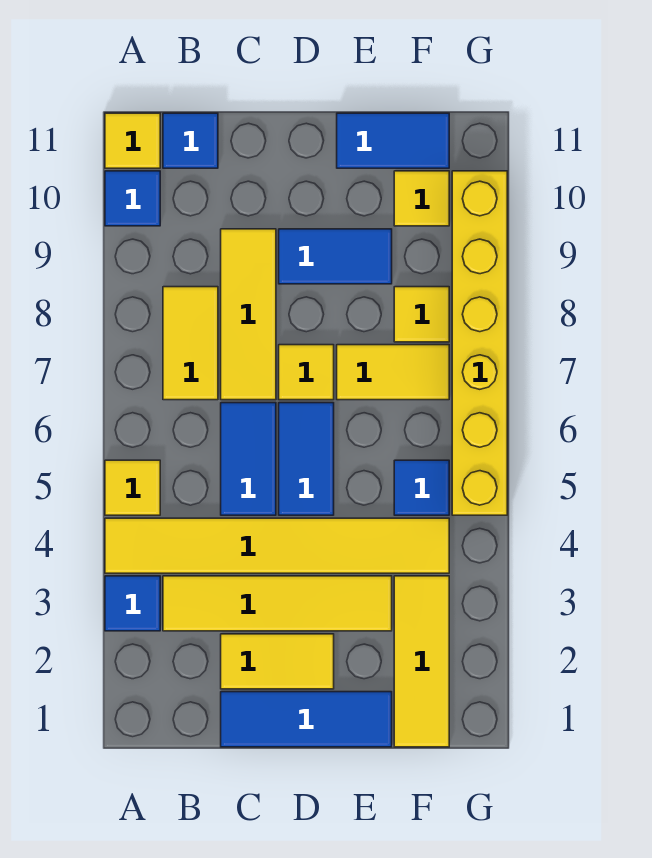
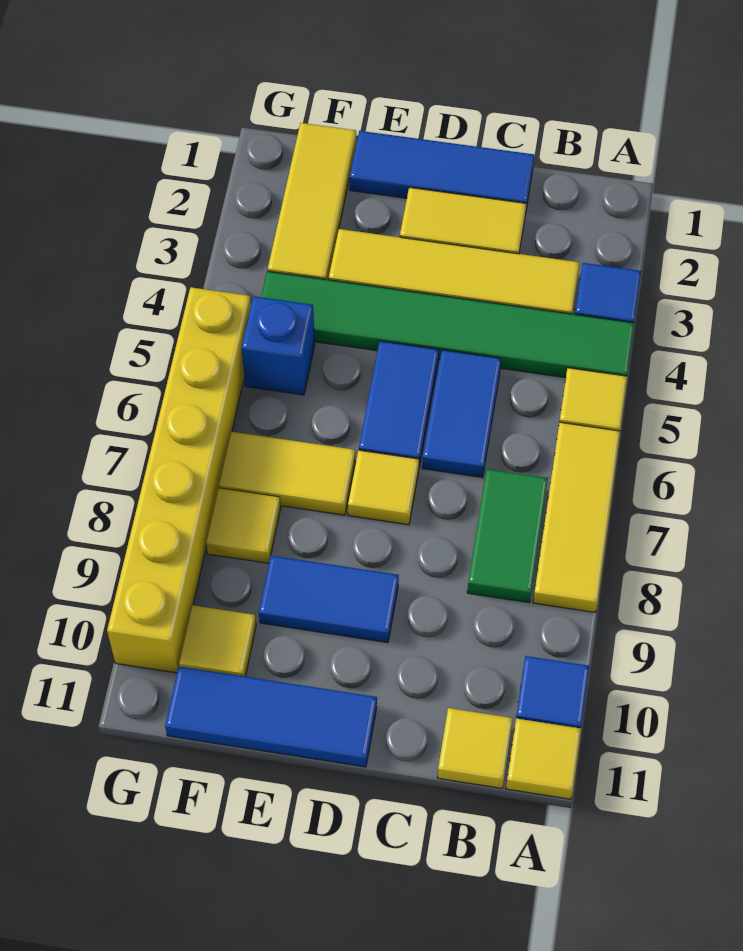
yellow tile A4:F4 level 1 -> green tile A4:F4 level 1
yellow tile B7:B8 level 1 -> green tile B7:B8 level 1
blue tile B11 level 1 -> yellow tile B11 level 1
yellow tile C7:C9 level 1 -> yellow tile A6:A8 level 1
blue tile E11:F11 level 1 -> blue tile D11:F11 level 1
blue tile F5 level 1 -> blue brick F5 level 1

